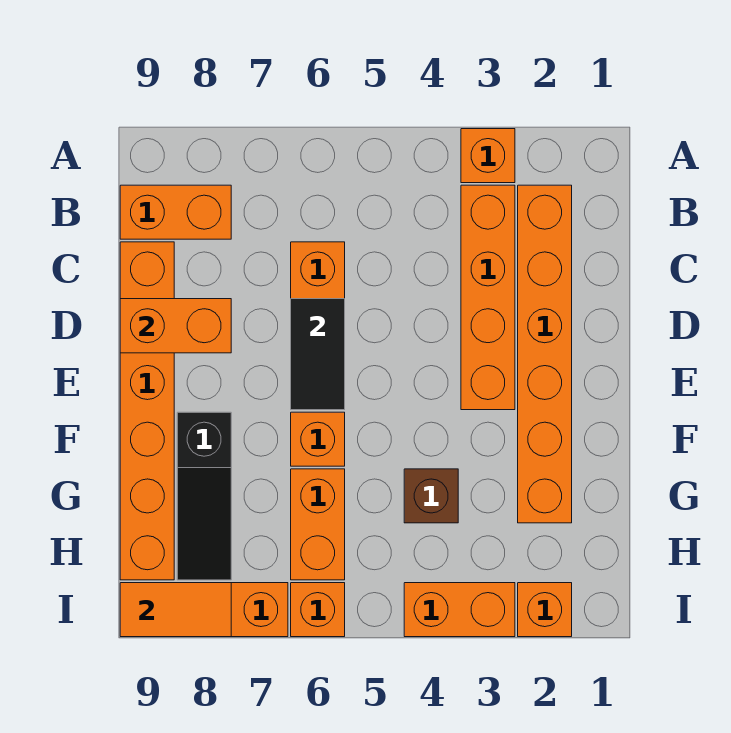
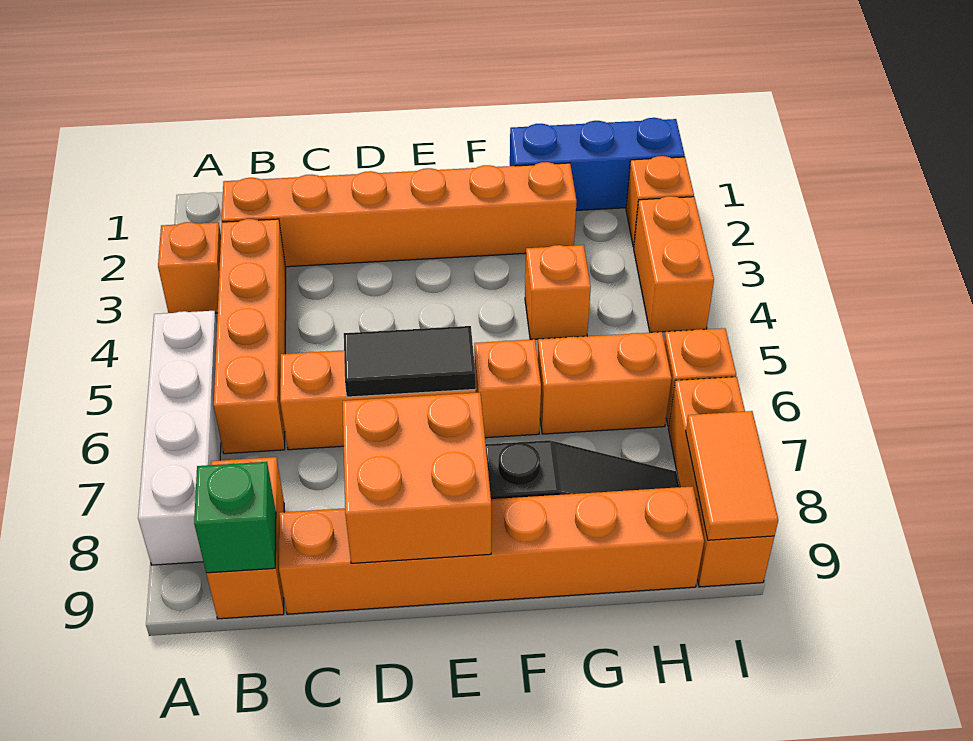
none -> white brick A5:A8 level 1
orange brick B3:E3 level 1 -> orange brick B3:B6 level 1
none -> green brick B9 level 2
orange brick D8:D9 level 2 -> orange brick D8:E9 level 2
none -> blue brick G1:I1 level 1
brown brick G4 level 1 -> orange brick G4 level 1

